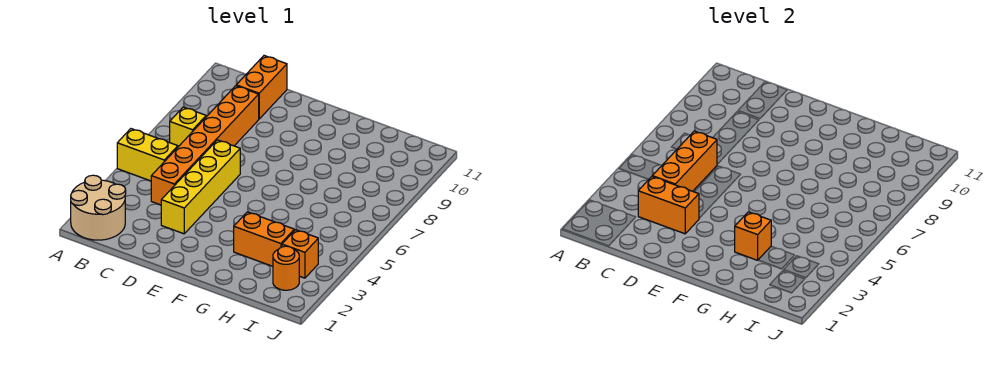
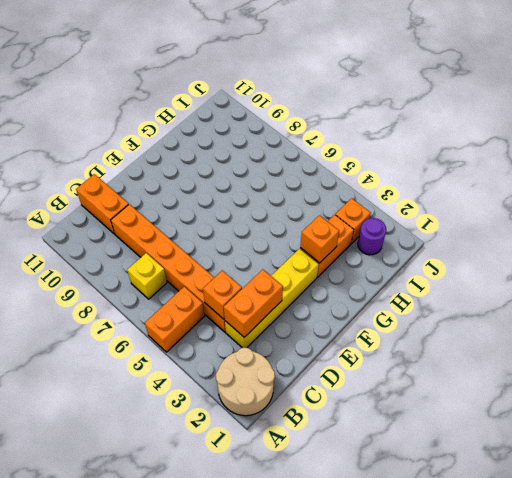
yellow brick A5:B5 level 1 -> orange brick A5:B5 level 1
orange brick C4:C6 level 2 -> orange brick C4 level 2
yellow brick D3:D6 level 1 -> yellow brick C3:F3 level 1
orange round brick I2 level 1 -> purple round brick I2 level 1

